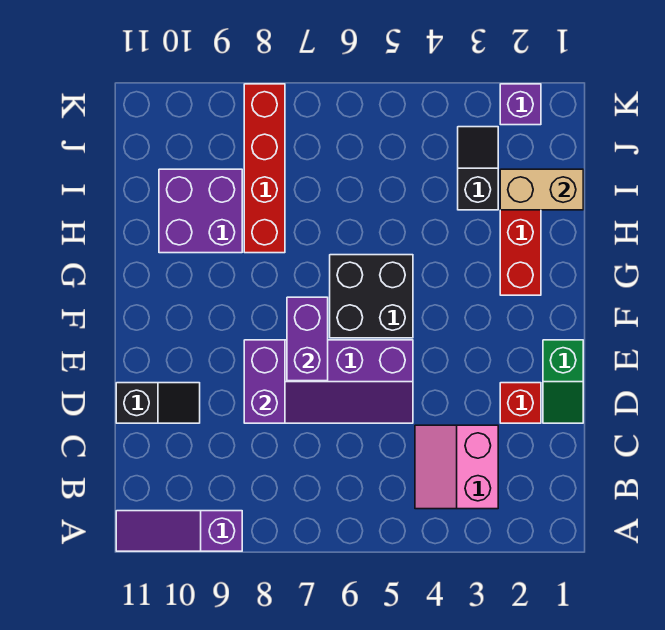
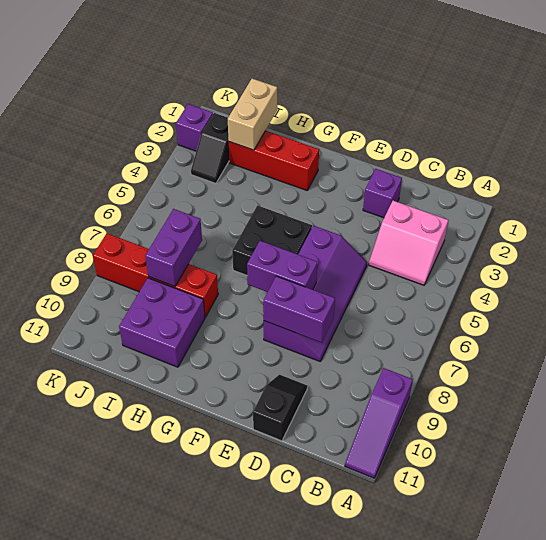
green slope D1:E1 level 1 top E -> none
red brick D2 level 1 -> purple brick D2 level 1
black slope I3:J3 level 1 top I -> black slope J2:J3 level 1 top 2
none -> purple brick I7:I8 level 2

